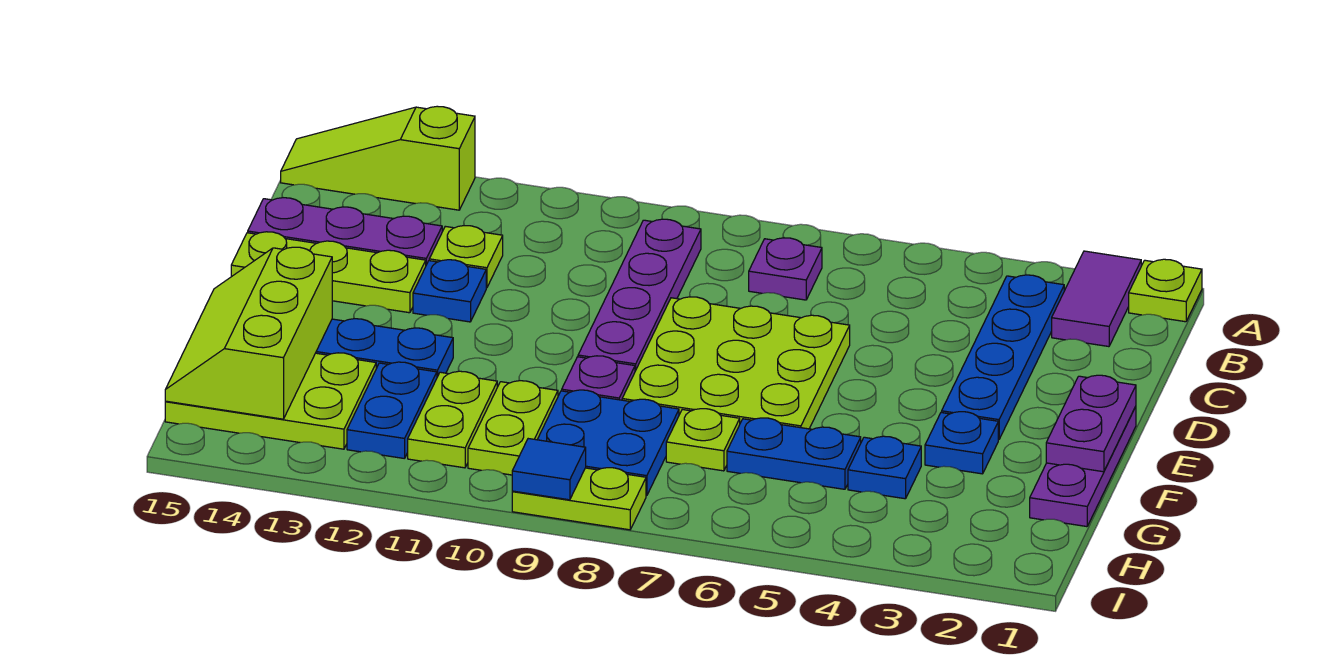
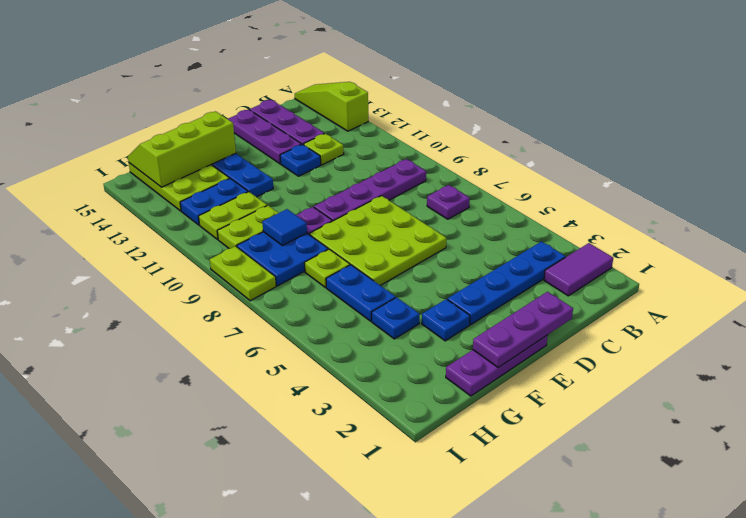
lime plate A1 level 1 -> none
lime plate D13:D15 level 1 -> purple plate D13:D15 level 1
purple plate E1:F1 level 2 -> purple plate D1:F1 level 2
blue tile I9 level 2 -> blue tile G9 level 2

